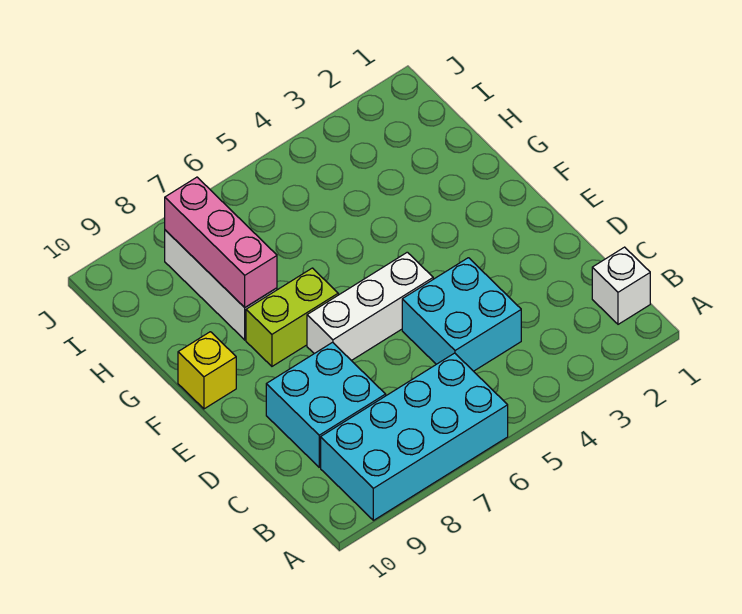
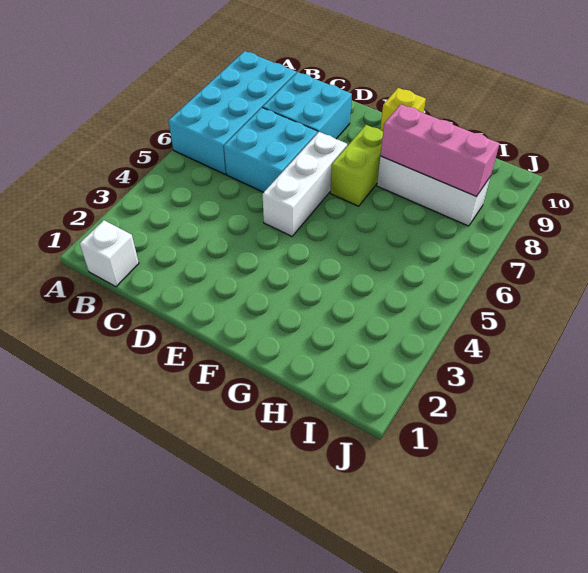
cyan brick C4:D5 level 1 -> cyan brick C6:D7 level 1

